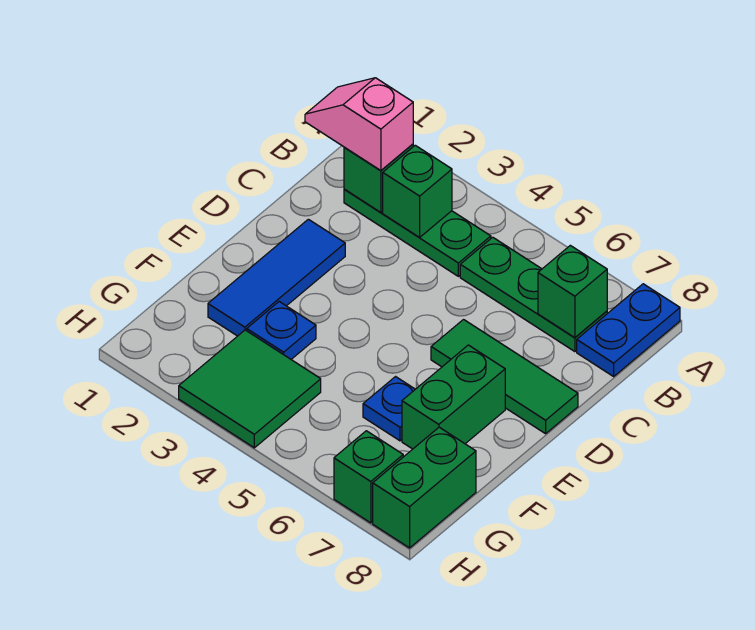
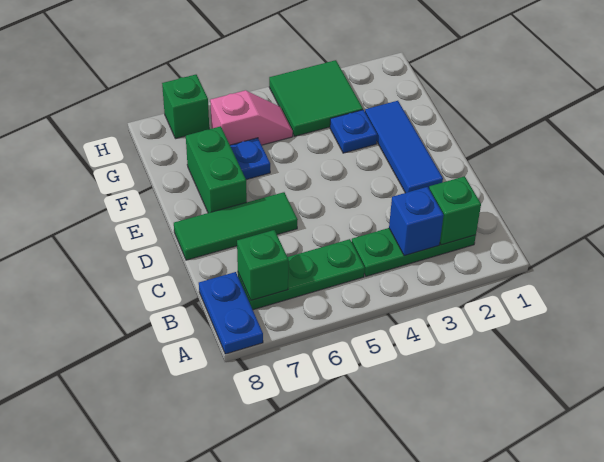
pink slope B1:B2 level 3 top 2 -> pink slope G5:G6 level 1 top 6
green brick B3 level 2 -> blue brick B3 level 2
green brick G8:H8 level 1 -> none

